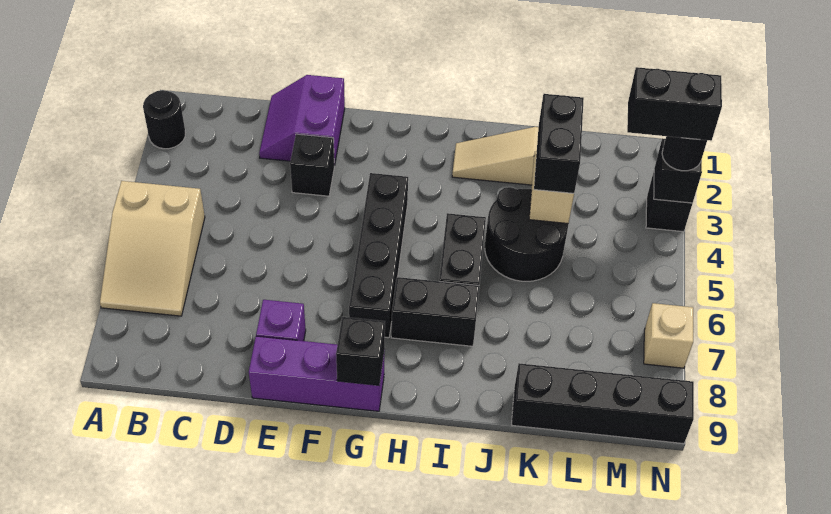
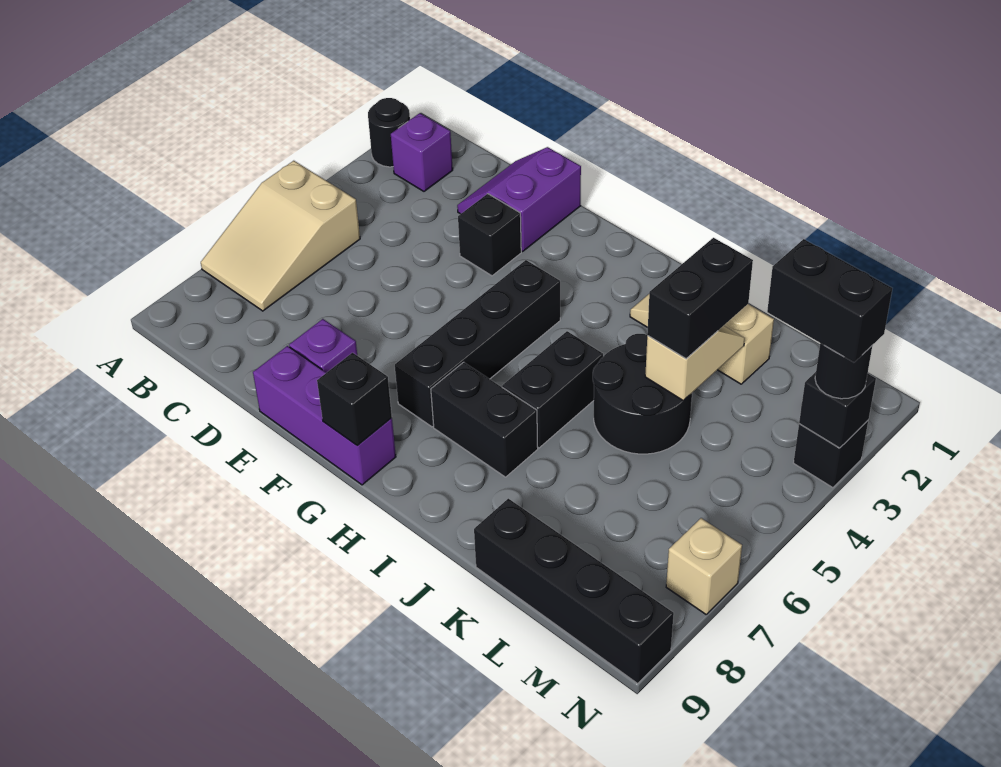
none -> purple brick B2 level 1

